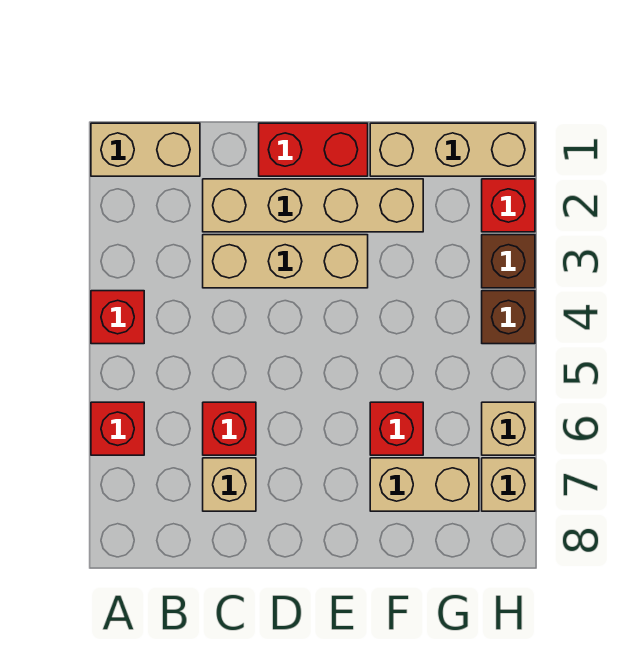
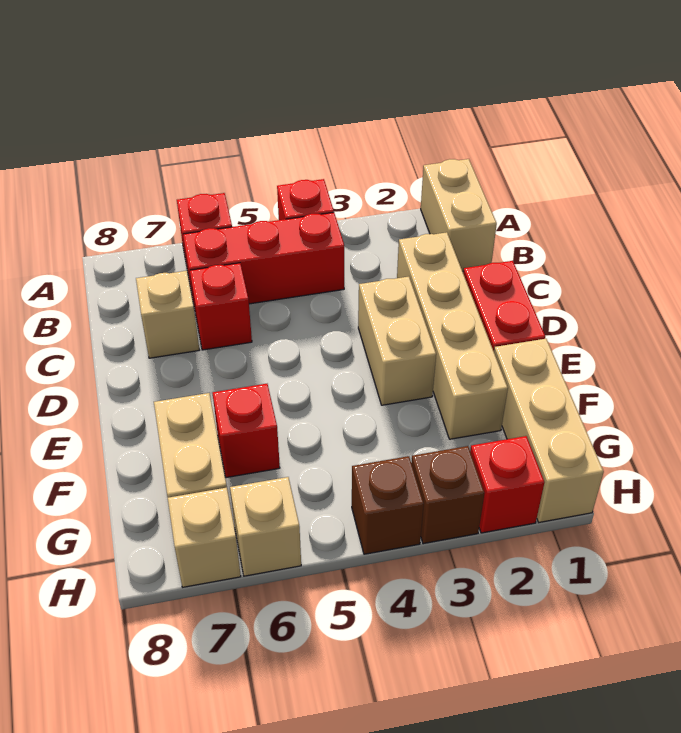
none -> red brick B4:B6 level 1
tan brick C3:E3 level 1 -> tan brick D3:E3 level 1

